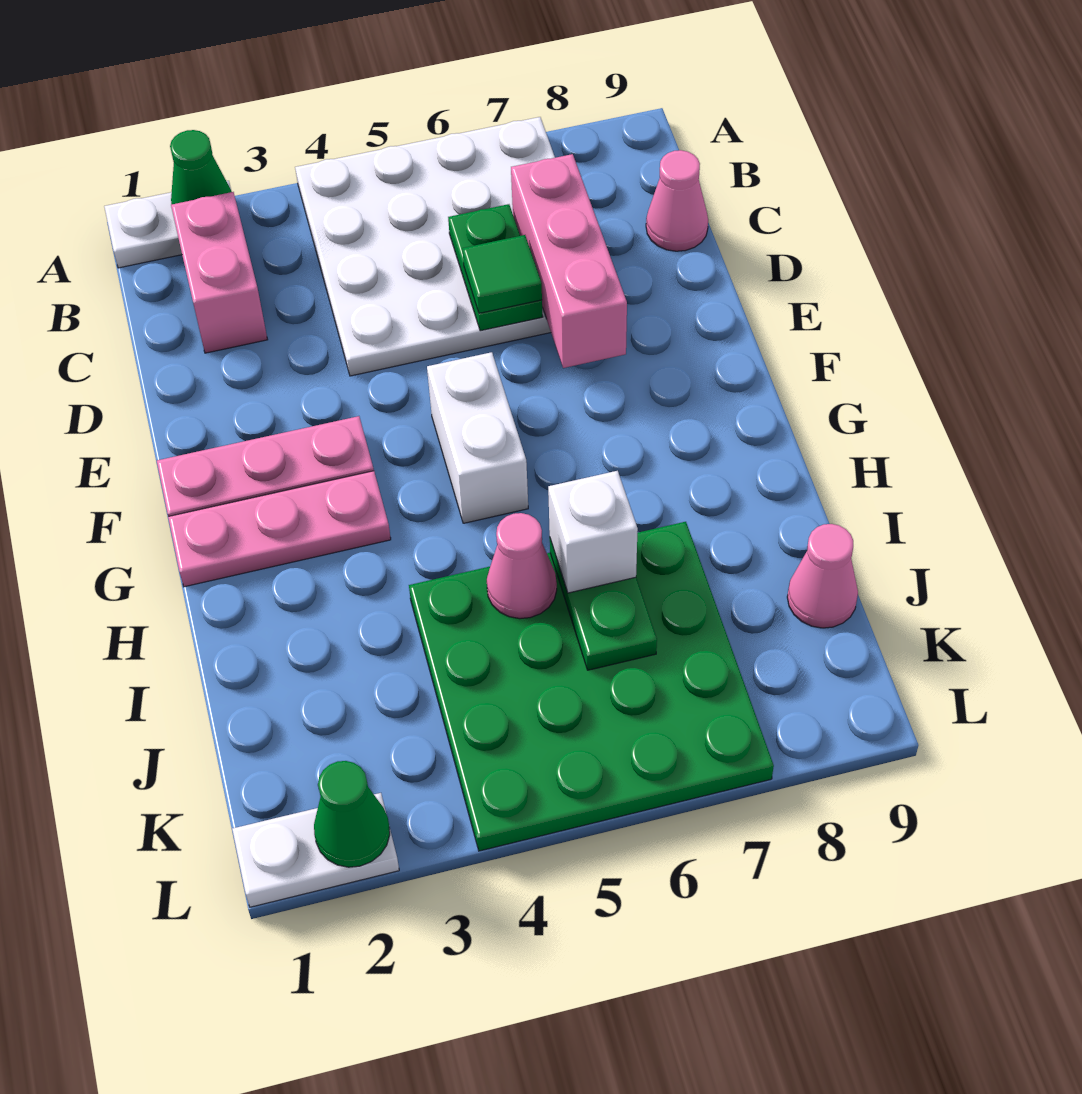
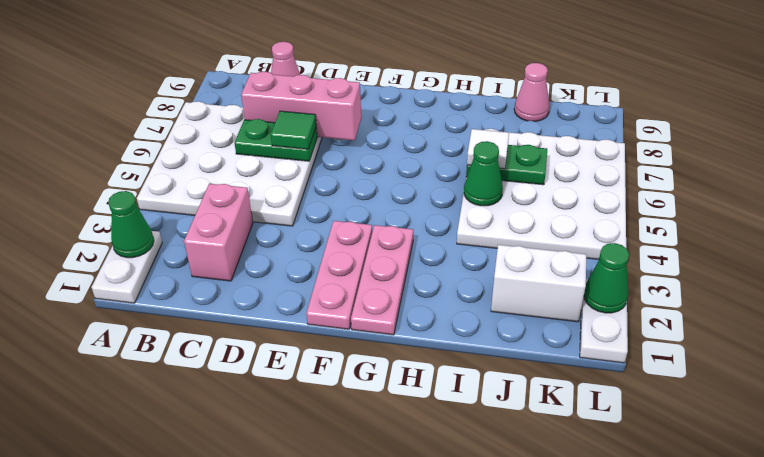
pink brick B2:C2 level 1 -> pink brick C2:C3 level 1
white brick F5:G5 level 1 -> white brick J2:K2 level 1
green plate I4:L7 level 1 -> white plate I4:L7 level 1
pink cone I5 level 2 -> green cone I5 level 2
white brick I6 level 3 -> white tile I6 level 3

